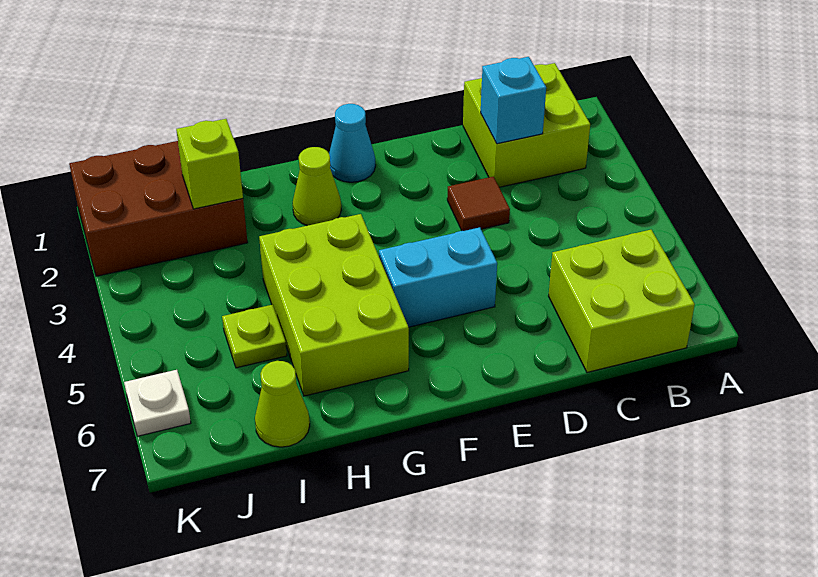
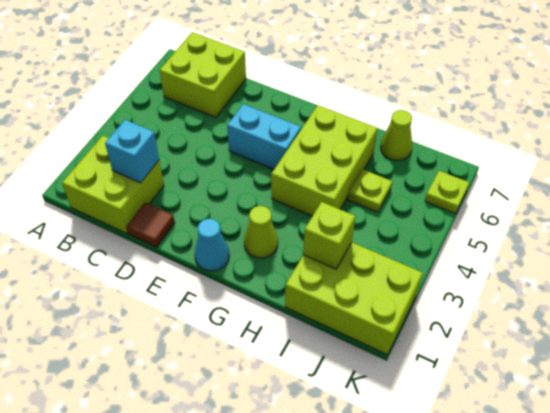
brown tile D3 level 1 -> brown tile D1 level 1
brown brick I1:K2 level 1 -> lime brick I1:K2 level 1
white plate K6 level 1 -> lime plate K6 level 1

